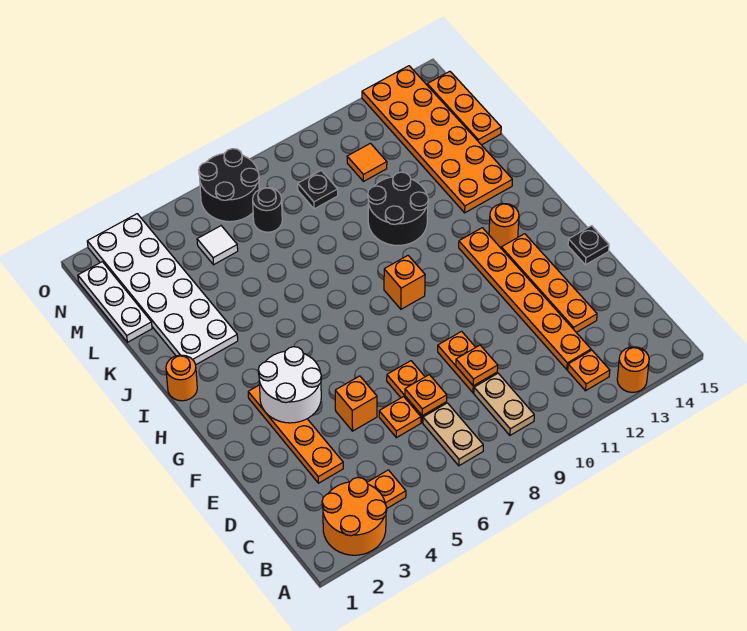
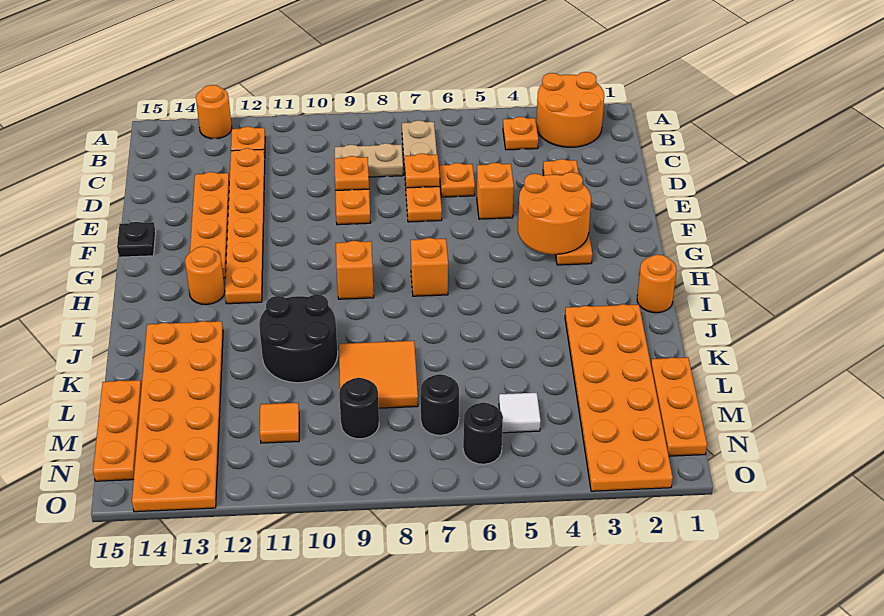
tan plate B9:C9 level 1 -> tan plate C8:C9 level 1
white round brick F3:G4 level 2 -> orange round brick F3:G4 level 2
none -> orange brick H7 level 1
white plate J2:O3 level 1 -> orange plate J2:O3 level 1
none -> orange tile K8:L9 level 1
white plate L1:N1 level 1 -> orange plate L1:N1 level 1
black plate M9 level 1 -> black round brick M9 level 1
black round brick N6:O7 level 1 -> black round brick N6 level 1

